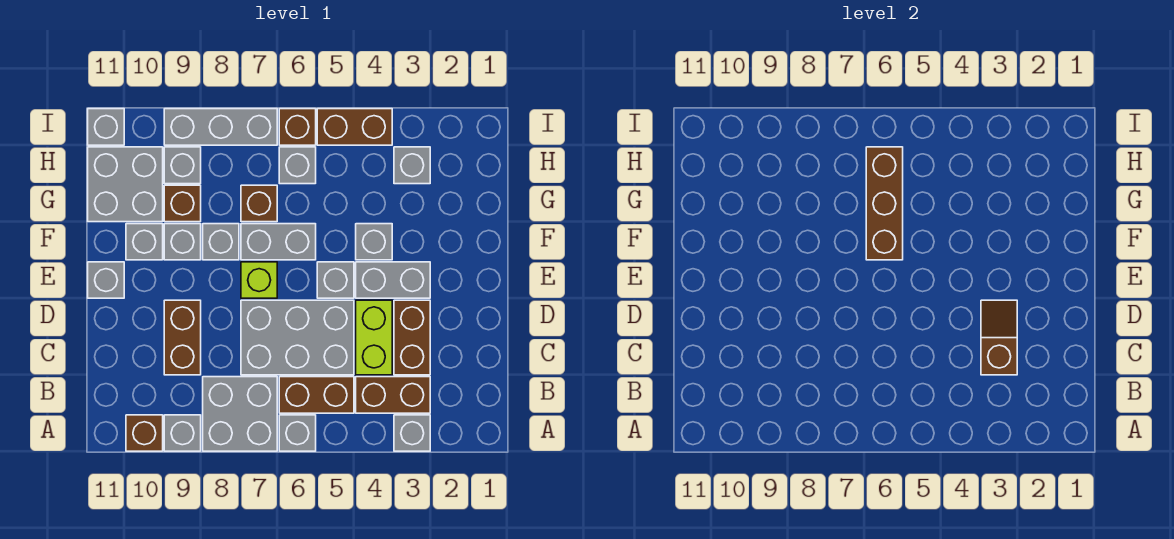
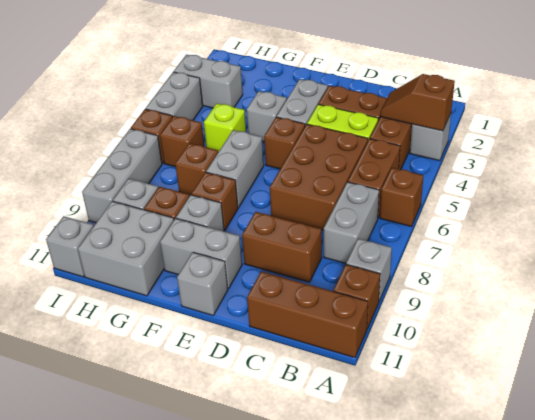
grey brick A6 level 1 -> brown brick A6 level 1
grey brick A7:B8 level 1 -> grey brick B7:B8 level 1
brown slope C3:D3 level 2 top C -> brown slope A3:B3 level 2 top A
grey brick C5:D7 level 1 -> brown brick C5:D7 level 1
grey brick E5 level 1 -> brown brick E5 level 1
lime brick E7 level 1 -> lime brick G5 level 1
brown brick F6:H6 level 2 -> brown brick A11:C11 level 1
grey brick F8 level 1 -> brown brick F8 level 1
grey brick F10 level 1 -> grey brick E10:F10 level 1
grey brick H3 level 1 -> grey brick H3:I3 level 1
grey brick H6 level 1 -> brown brick H6 level 1
brown brick I4:I5 level 1 -> grey brick I4:I5 level 1

